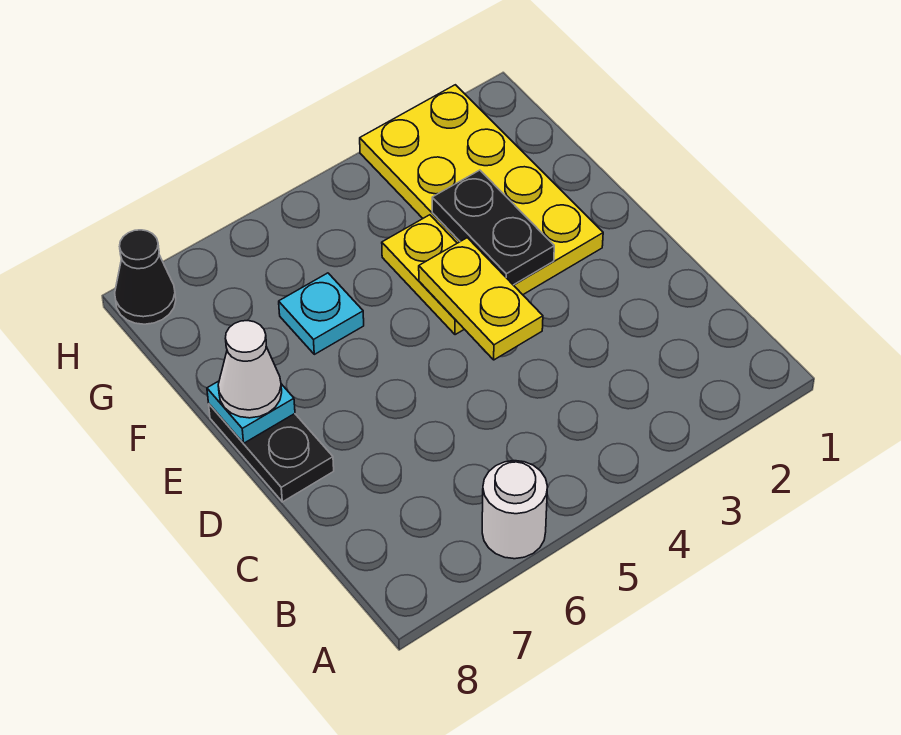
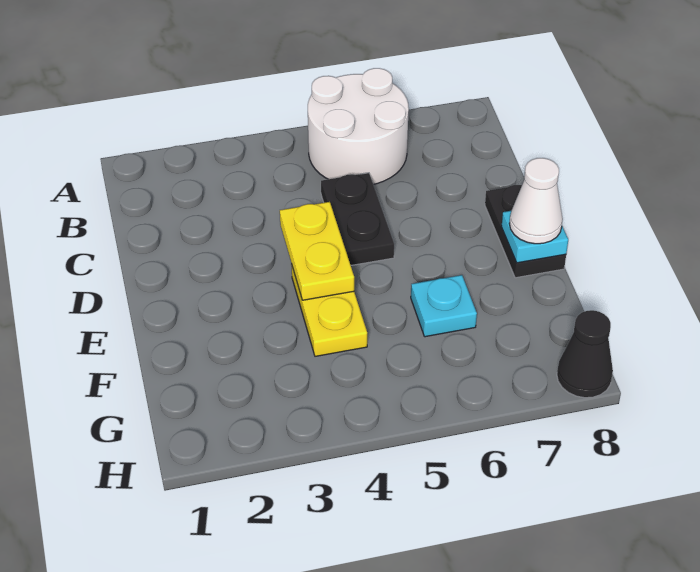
white round brick A6 level 1 -> white round brick A5:B6 level 1
yellow plate E2:H3 level 1 -> none
black plate E3:F3 level 2 -> black plate C5:D5 level 1

